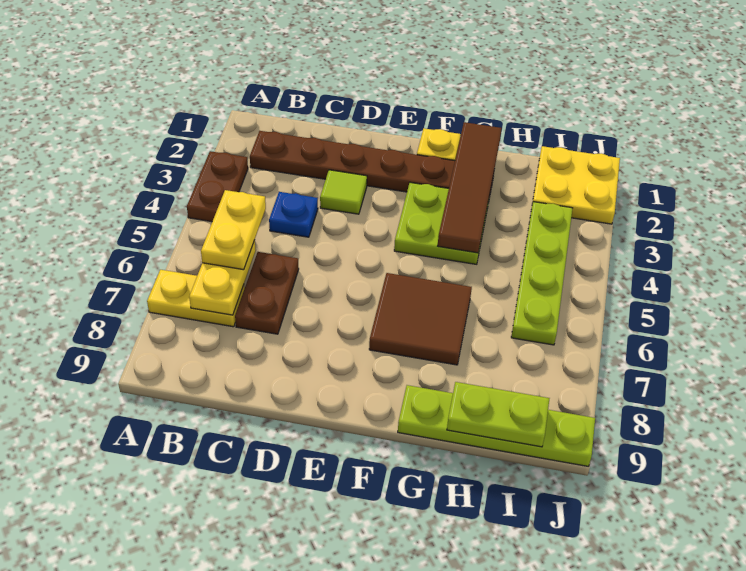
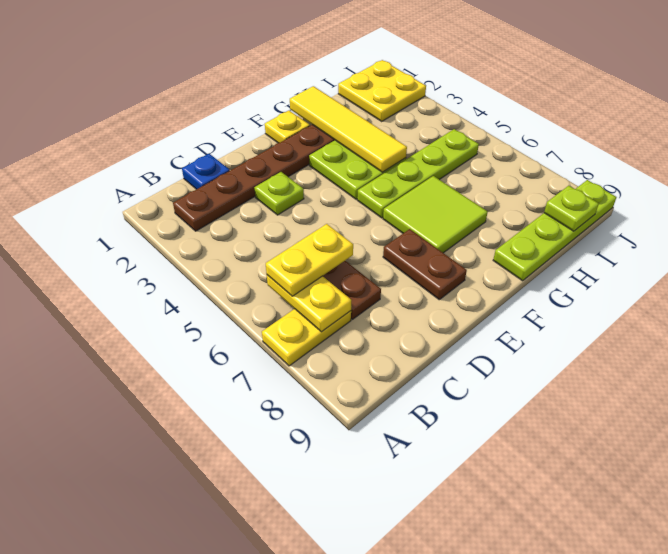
brown plate A3:A4 level 1 -> brown plate E7:E8 level 1
yellow plate B5:B6 level 3 -> yellow plate B6:C6 level 3
blue plate C4 level 1 -> blue plate C1 level 1
lime tile D3 level 1 -> lime plate D3 level 1
brown tile F6:G7 level 1 -> lime tile F6:G7 level 1
brown tile G1:G4 level 2 -> yellow tile G1:G4 level 2
lime plate H9:I9 level 2 -> lime plate I9 level 2
lime plate I3:I6 level 1 -> lime plate F5:I5 level 1

